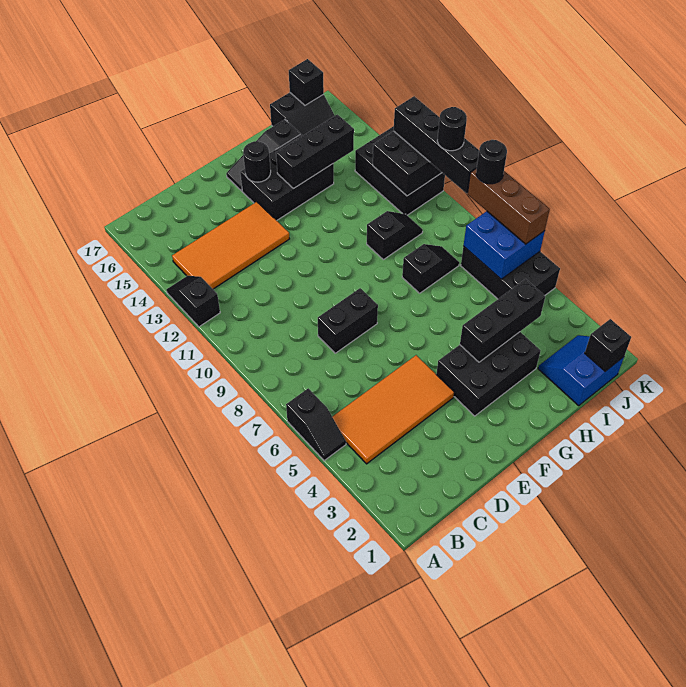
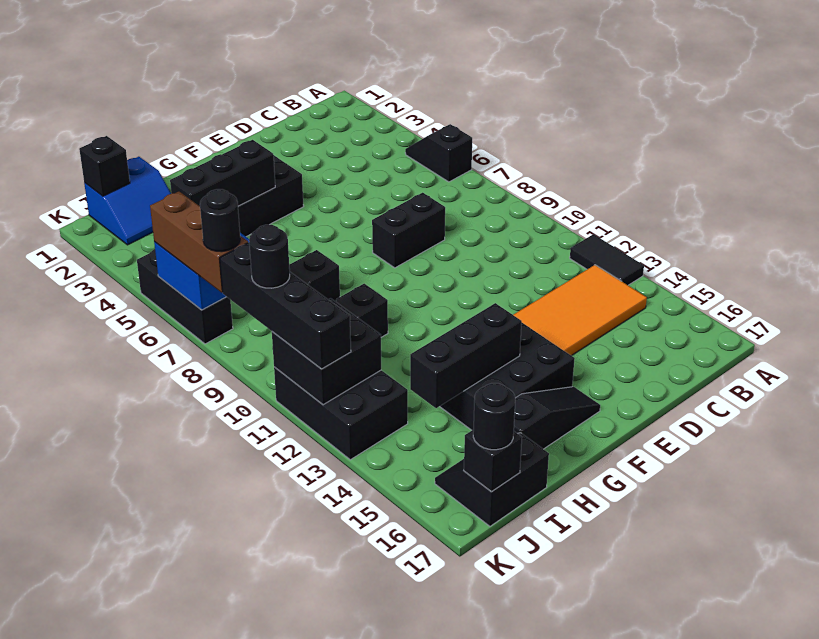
black slope A12:A13 level 1 top 12 -> black tile A12:A13 level 1
orange tile B4:E5 level 1 -> none
black round brick F15 level 2 -> black round brick J17 level 3
black brick J5:K7 level 1 -> black brick K5:K7 level 1

